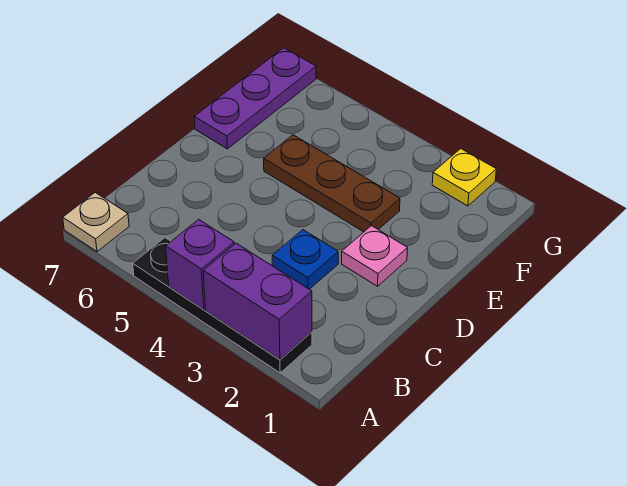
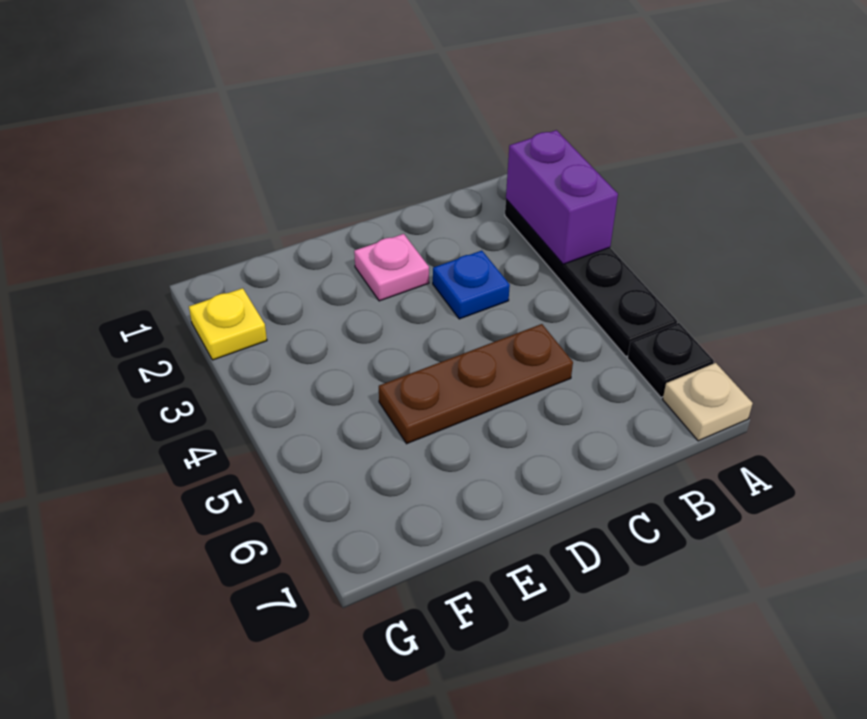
purple brick A4 level 2 -> none
none -> black plate A6 level 1
brown plate E3:E5 level 1 -> brown plate C5:E5 level 1
purple plate E7:G7 level 1 -> none

